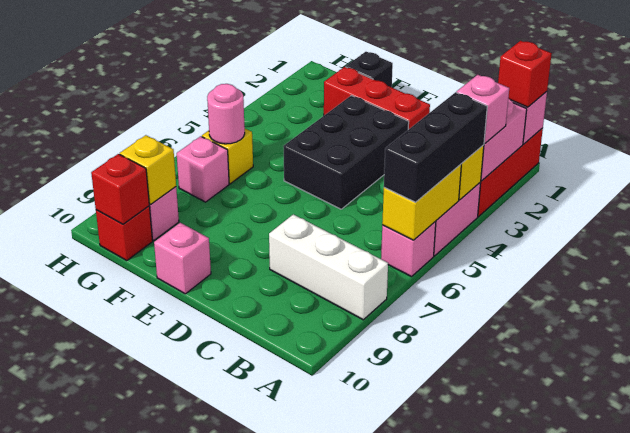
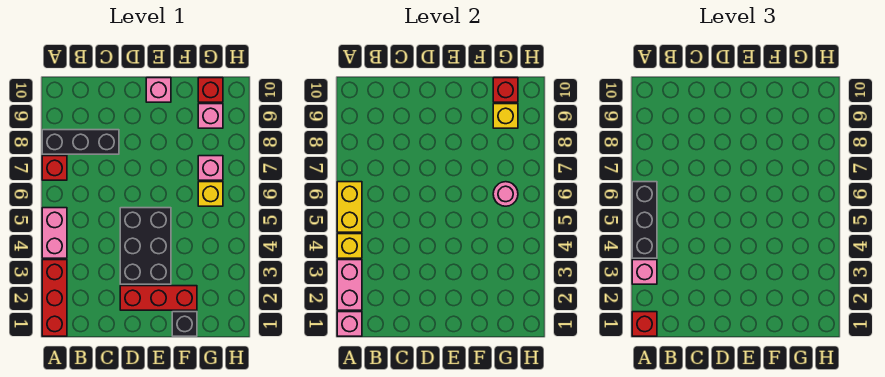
pink brick A6 level 1 -> none
none -> red brick A7 level 1
white brick A8:C8 level 1 -> black brick A8:C8 level 1

